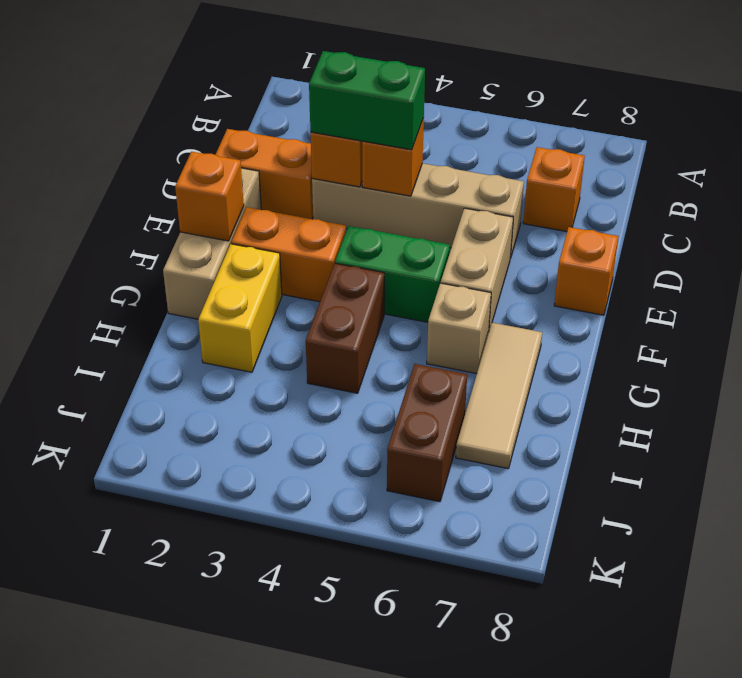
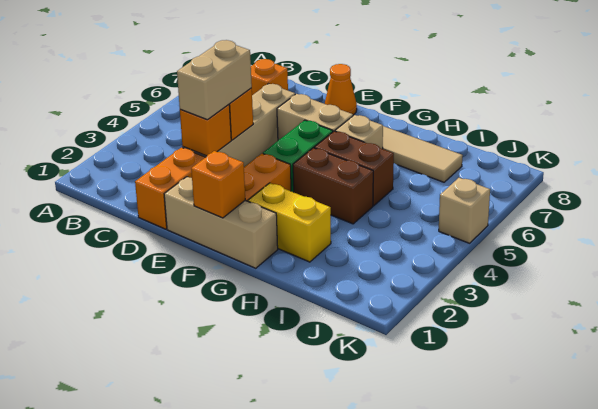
green brick D3:D4 level 3 -> tan brick D3:D4 level 3
orange brick E8 level 1 -> orange cone E8 level 1
brown brick I6:J6 level 1 -> brown brick G5:H5 level 1
none -> tan brick K5 level 1

